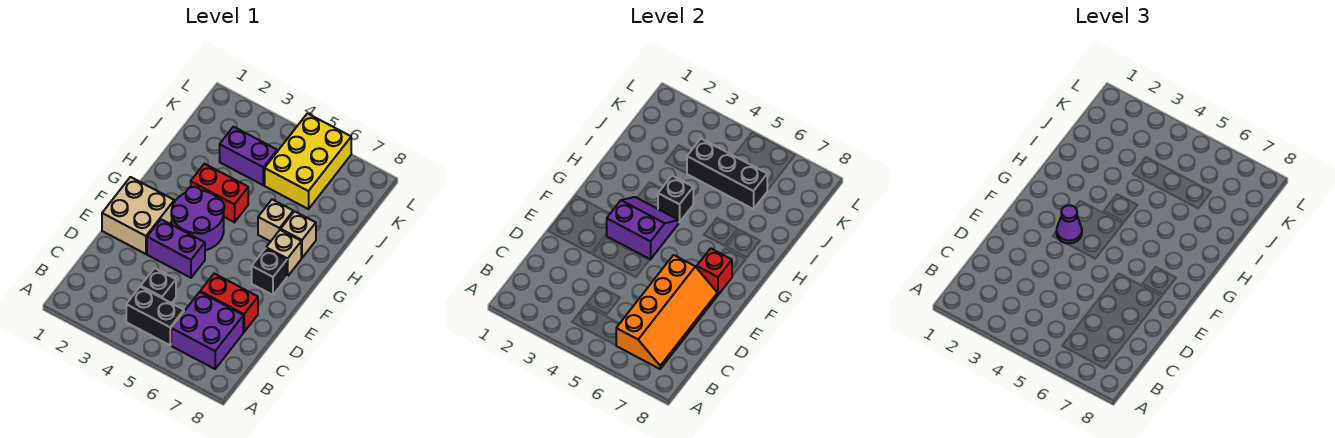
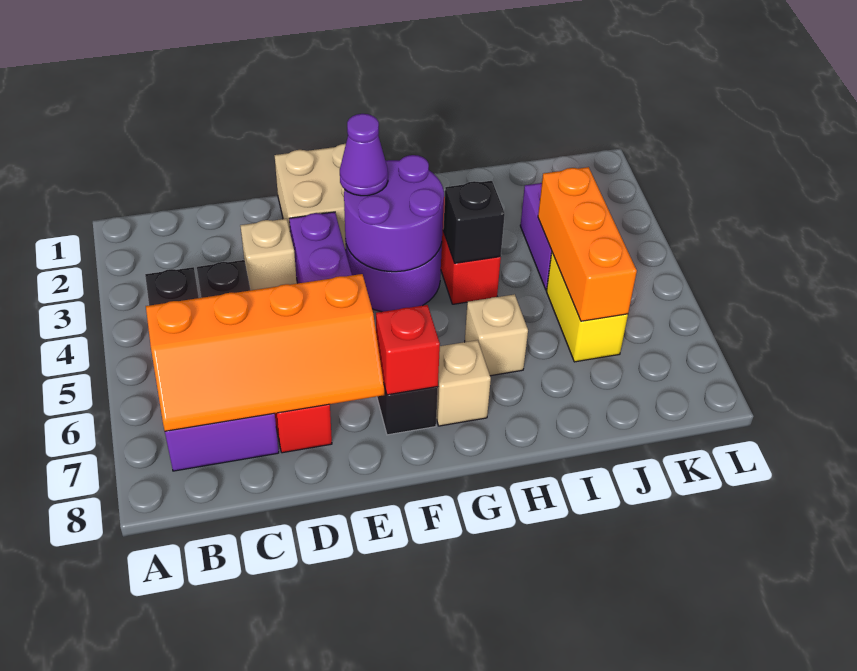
purple slope F3:G4 level 2 top F -> purple round brick F3:G4 level 2
tan brick H7 level 1 -> tan brick D3 level 1
black brick J4:J6 level 2 -> orange brick J4:J6 level 2
yellow brick J5:L6 level 1 -> yellow brick J5:J6 level 1

